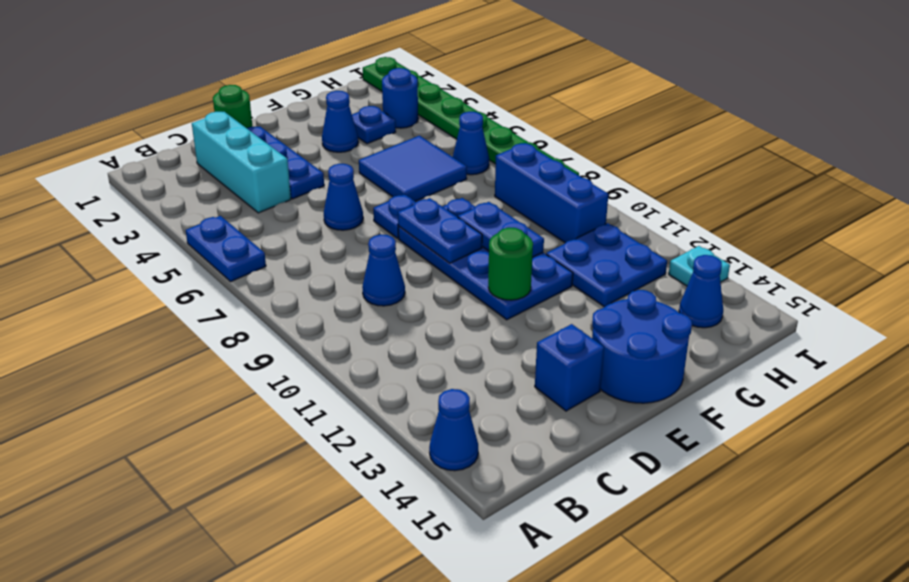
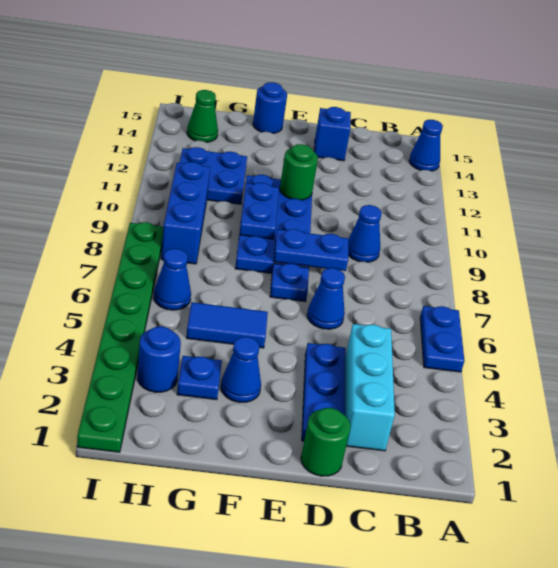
blue plate E8:E9 level 2 -> blue plate D8:E8 level 2
blue round brick E14:F15 level 1 -> blue round brick F15 level 1
blue tile F5:G6 level 1 -> blue tile F5:G5 level 1
blue cone H14 level 1 -> green cone H14 level 1
cyan plate I13 level 1 -> none

